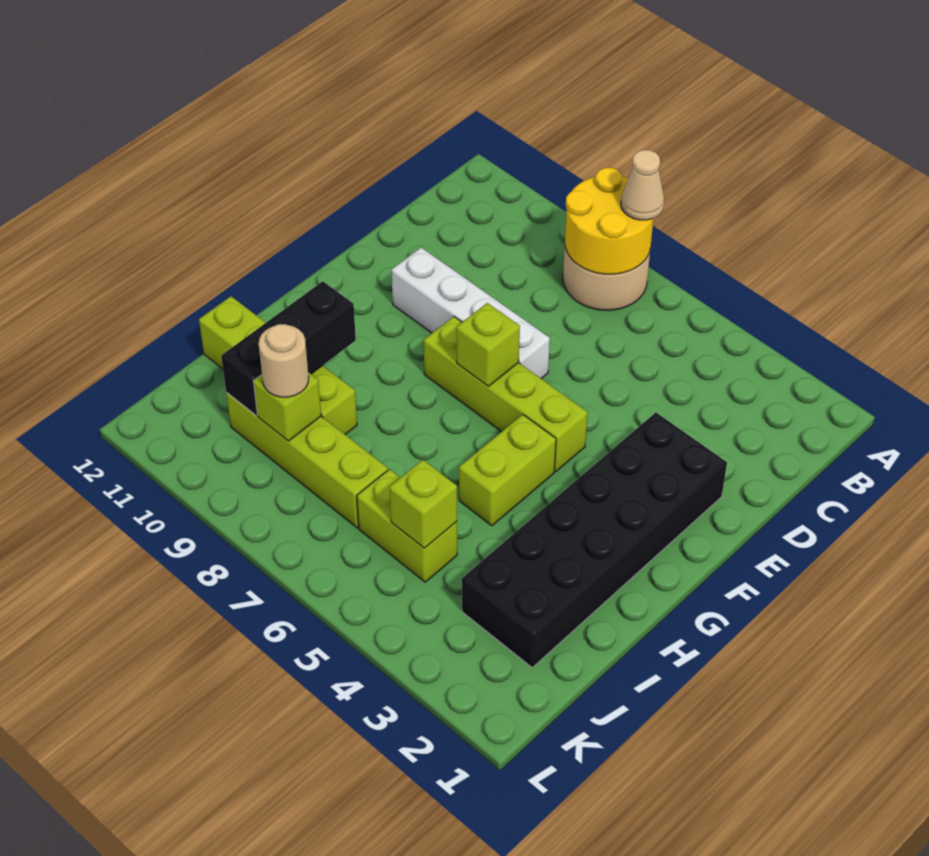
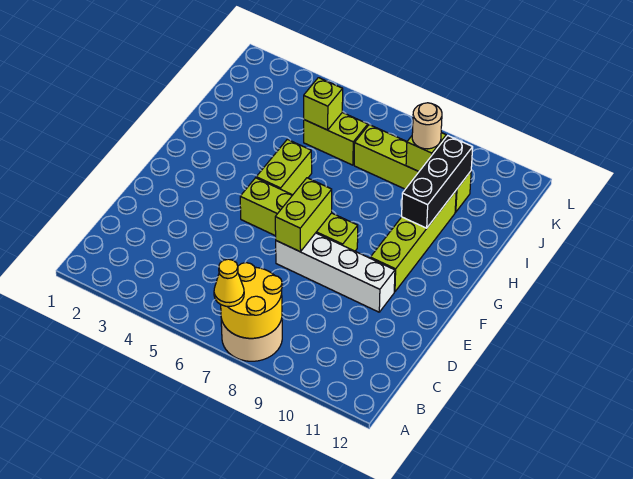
tan cone A7 level 3 -> yellow cone A7 level 3
black brick E2:J3 level 1 -> none
lime brick F7 level 2 -> lime brick E7:F7 level 2
lime brick I9:I12 level 1 -> lime brick F10:I10 level 1

